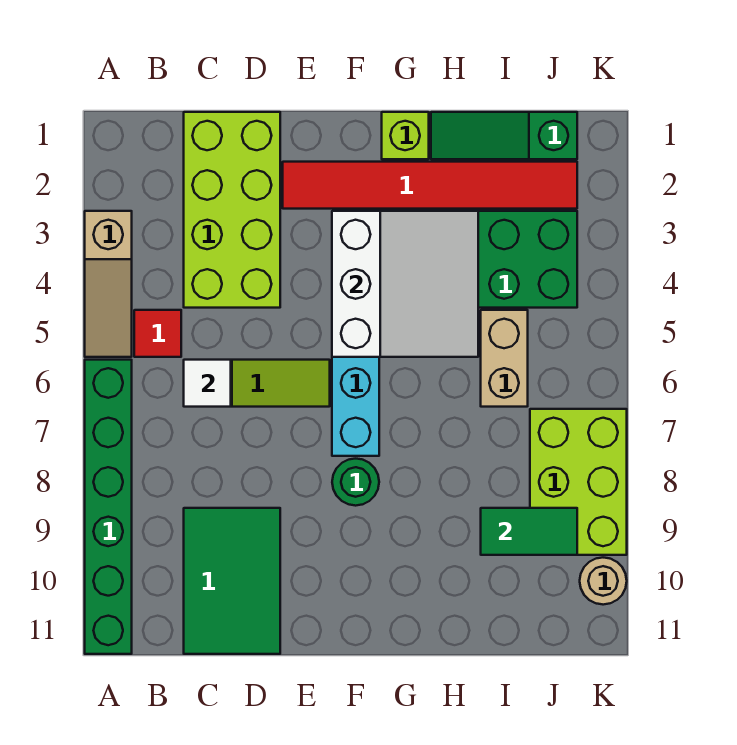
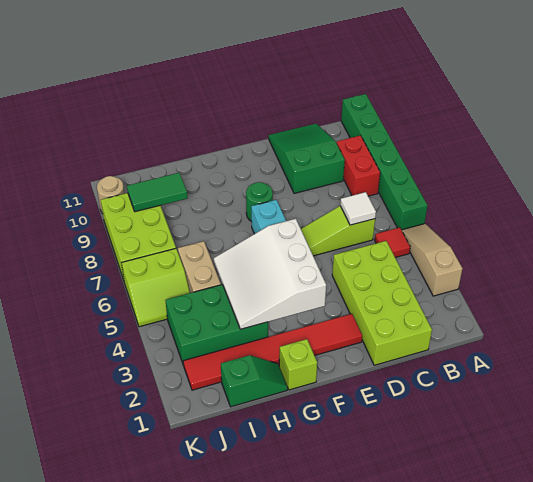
none -> red brick B8:B9 level 1
green tile C9:D11 level 1 -> green slope C9:D11 level 1 top 9
green slope H1:J1 level 1 top J -> green slope H1:I1 level 1 top I
none -> lime slope J5:K6 level 1 top 6

